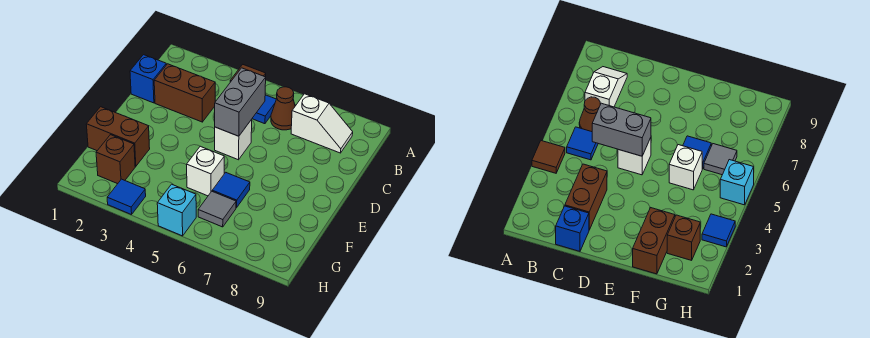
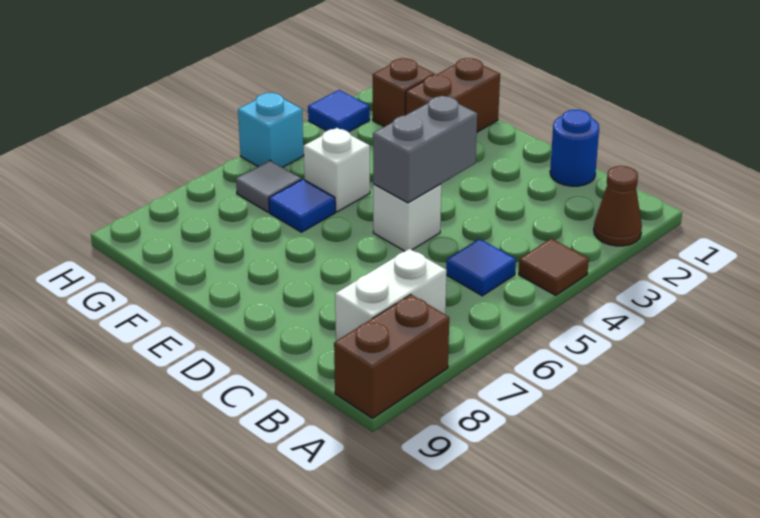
brown cone B6 level 1 -> brown cone A2 level 1
white slope B7:B8 level 1 top 7 -> white brick B7:B8 level 1
blue brick C1 level 1 -> blue round brick C1 level 1
brown brick C2:C3 level 1 -> brown brick A8:A9 level 1
grey brick C5:D5 level 2 -> grey brick D4:D5 level 2

